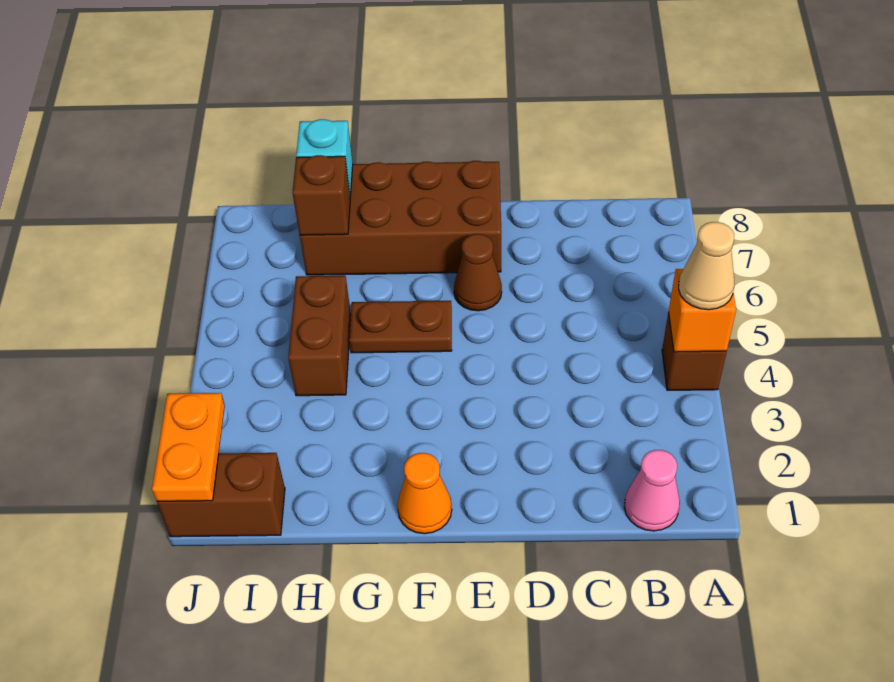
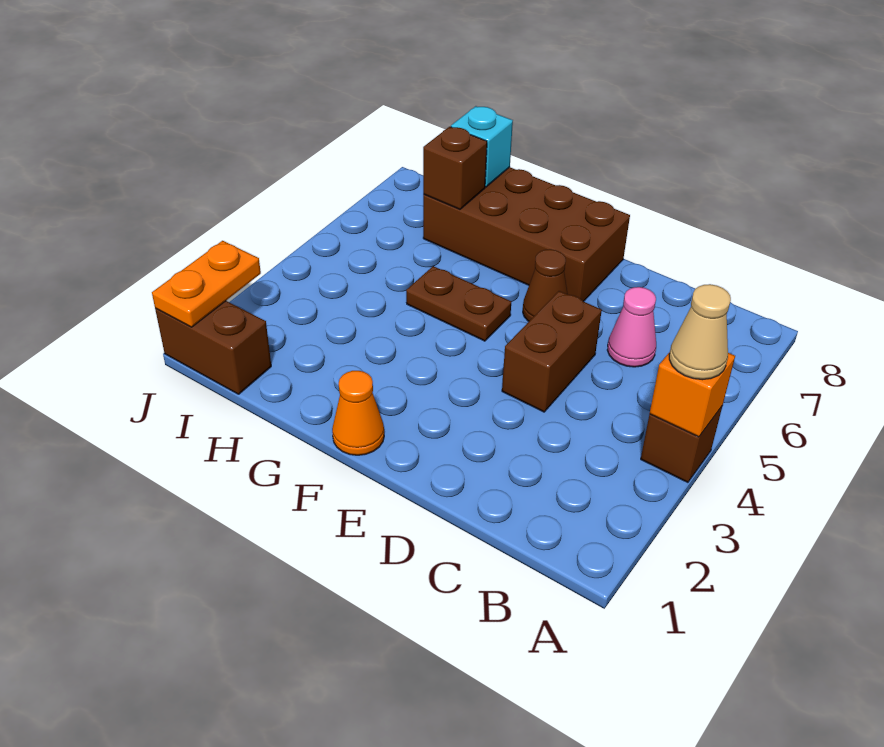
pink cone B1 level 1 -> pink cone C6 level 1
brown brick H4:H5 level 1 -> brown brick D4:D5 level 1

